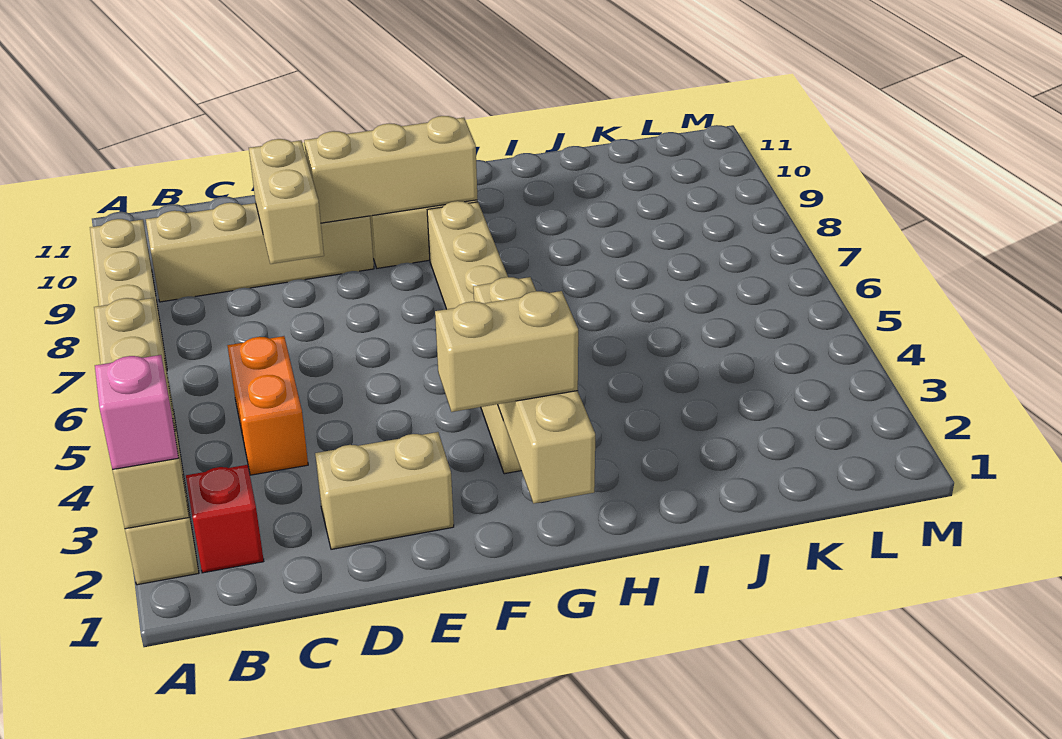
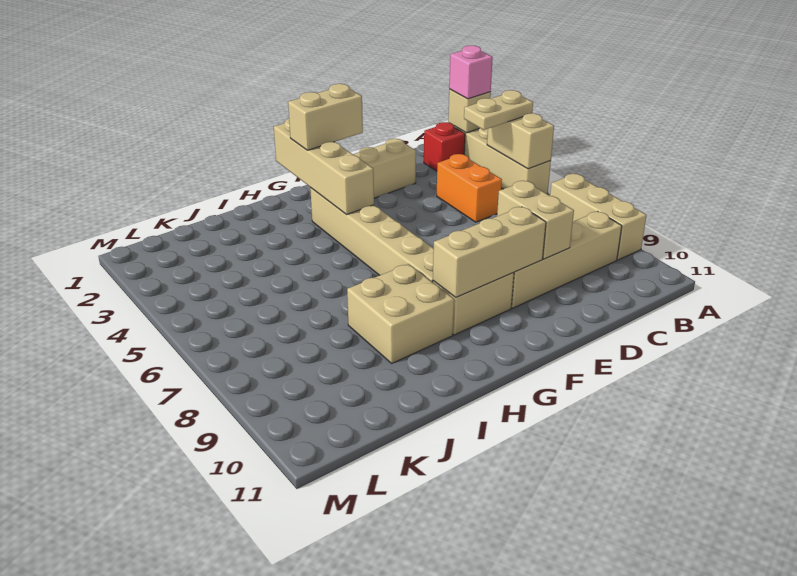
none -> tan plate A4:B4 level 3
none -> tan brick H8:I9 level 1

